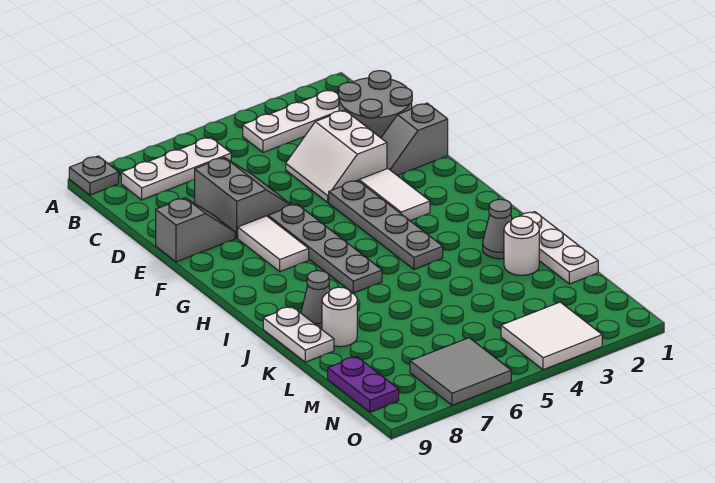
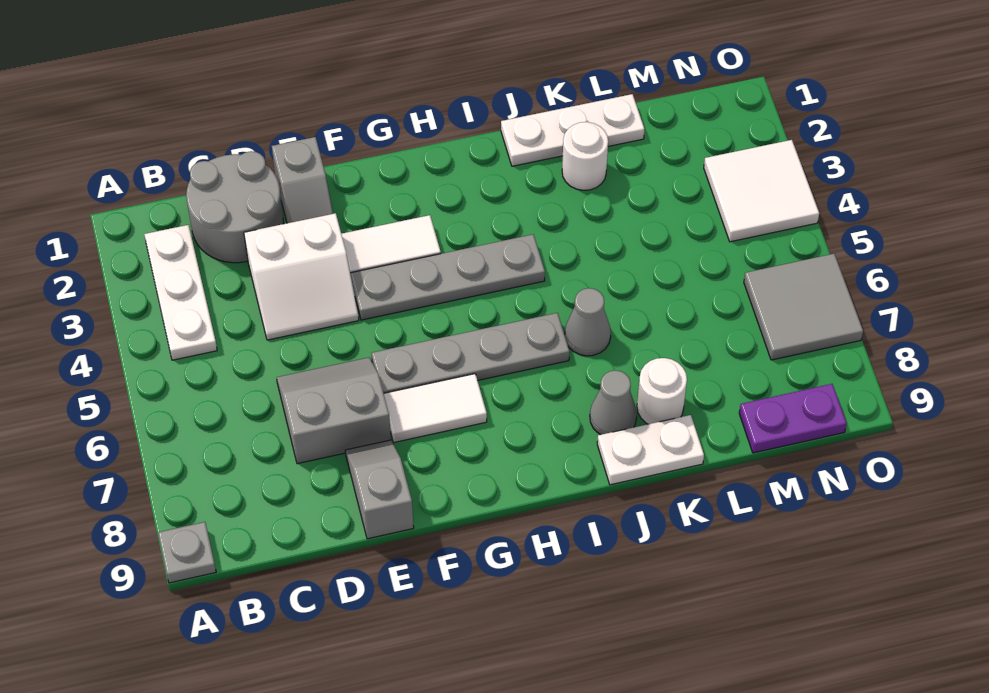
white plate B6:B8 level 1 -> none
grey cone J2 level 1 -> grey cone J6 level 1

